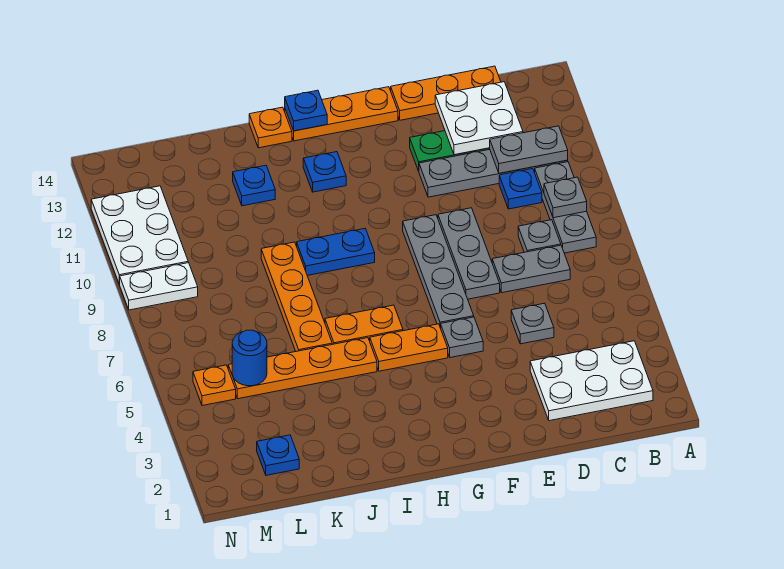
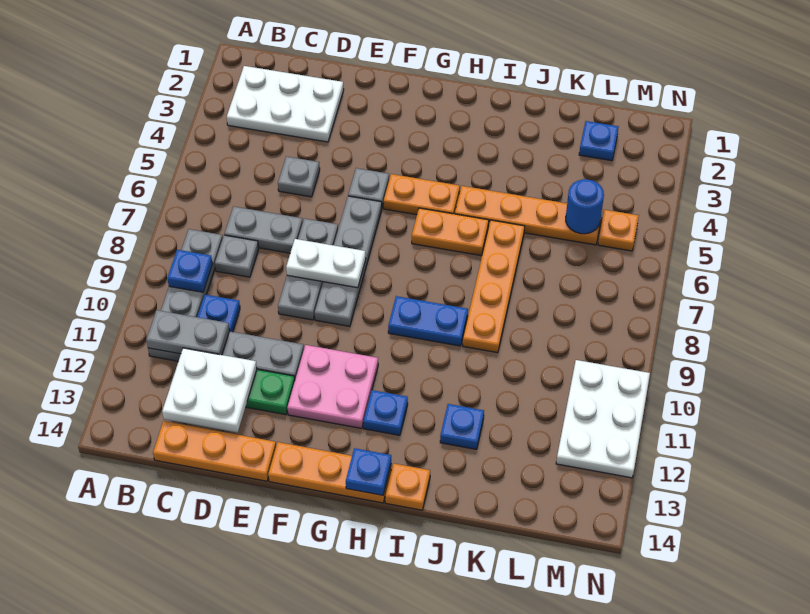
grey plate B9 level 2 -> blue plate B9 level 2
none -> pink plate F11:G12 level 1
white plate M9:N9 level 1 -> white plate E8:F8 level 2

